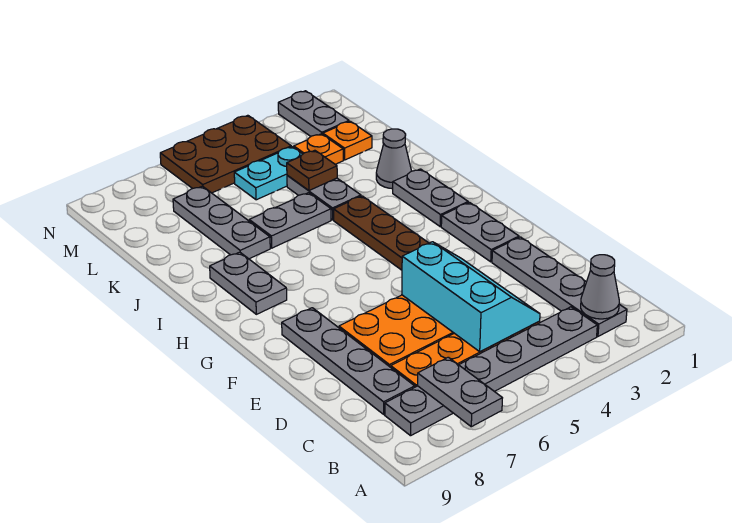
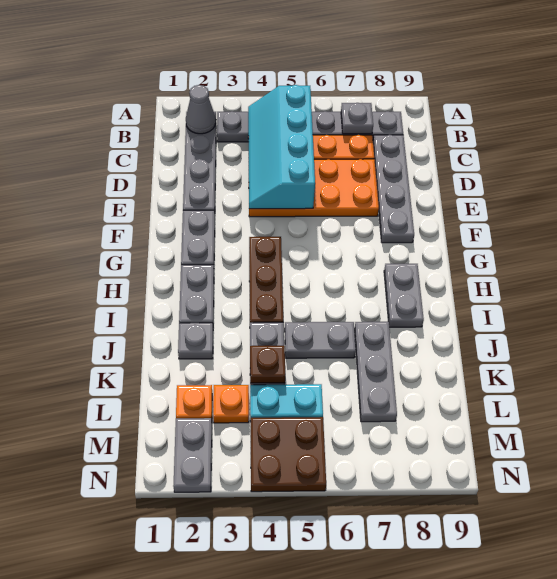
grey plate A7:B7 level 2 -> grey plate B7 level 2
cyan slope C4:E5 level 2 top 5 -> cyan slope B4:E5 level 2 top 5
grey cone J2 level 1 -> grey plate J2 level 1
brown plate M4:N6 level 1 -> brown plate M4:N5 level 1

